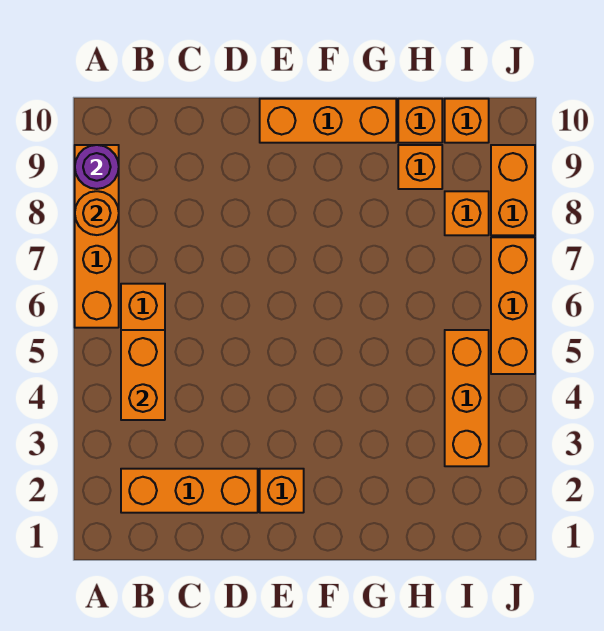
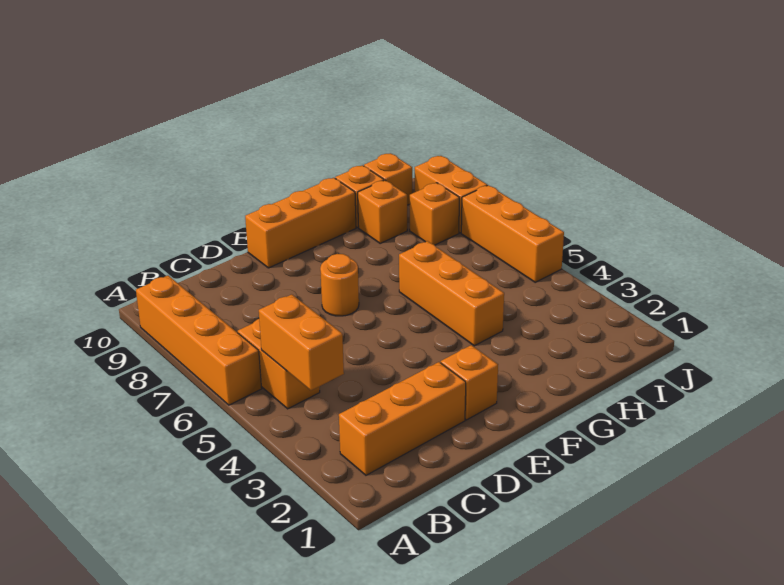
orange round brick A8 level 2 -> orange round brick E7 level 1
purple round brick A9 level 2 -> none
orange brick I3:I5 level 1 -> orange brick G4:G6 level 1

